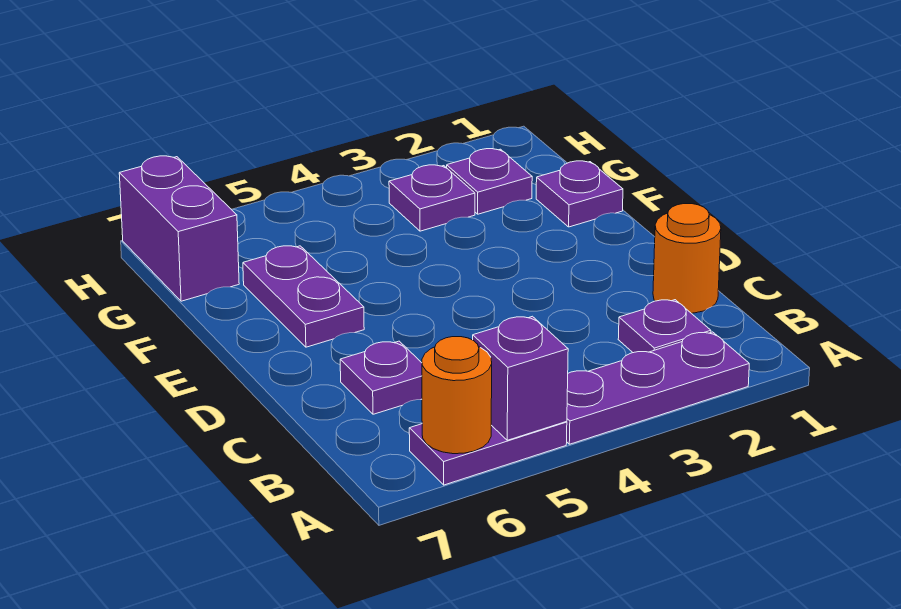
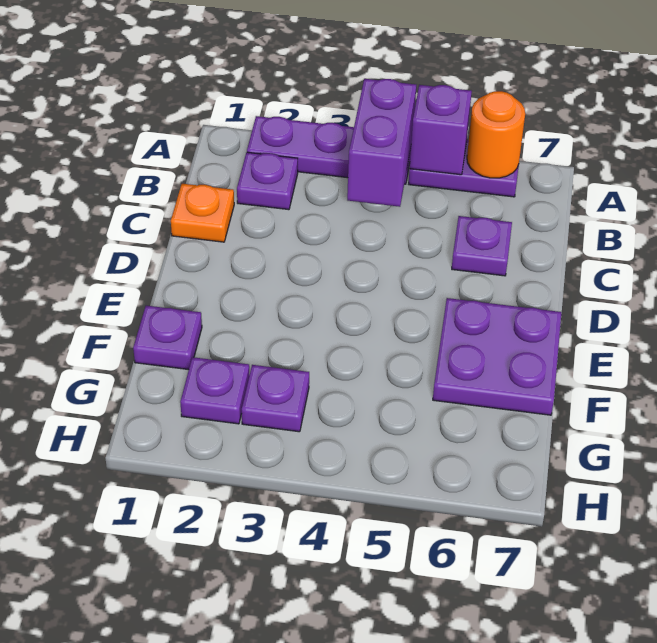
orange round brick C1 level 1 -> orange plate C1 level 1
purple plate E6:F6 level 1 -> purple plate E6:F7 level 1
purple brick G7:H7 level 1 -> purple brick A4:B4 level 2

